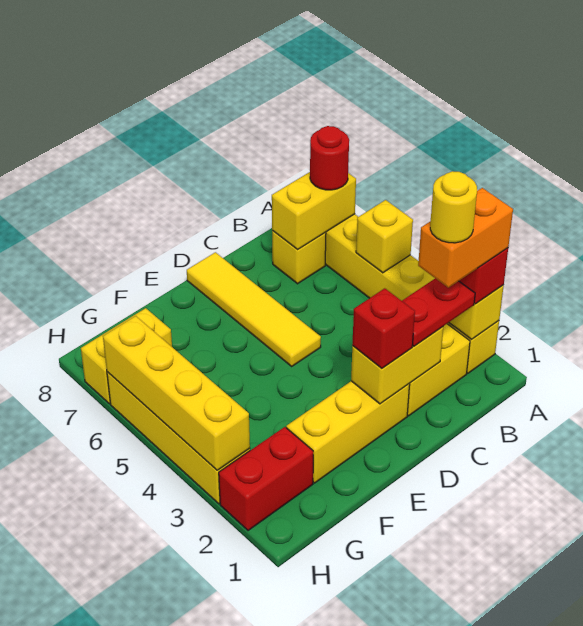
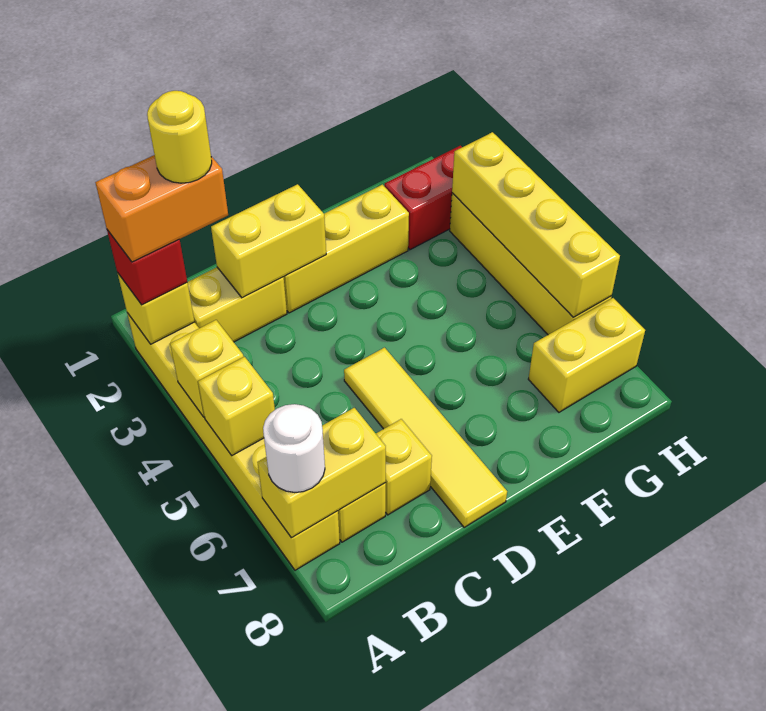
none -> yellow brick A4 level 2
red round brick A7 level 3 -> white round brick A7 level 3
red plate B2:C2 level 3 -> none
none -> yellow brick C7 level 1
red brick D2 level 3 -> none

